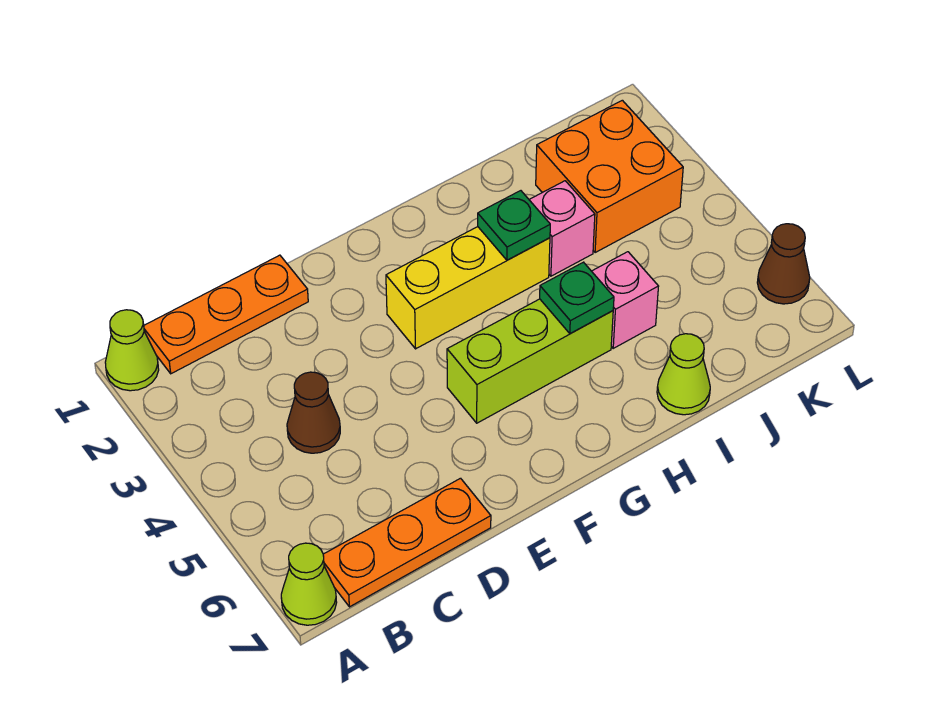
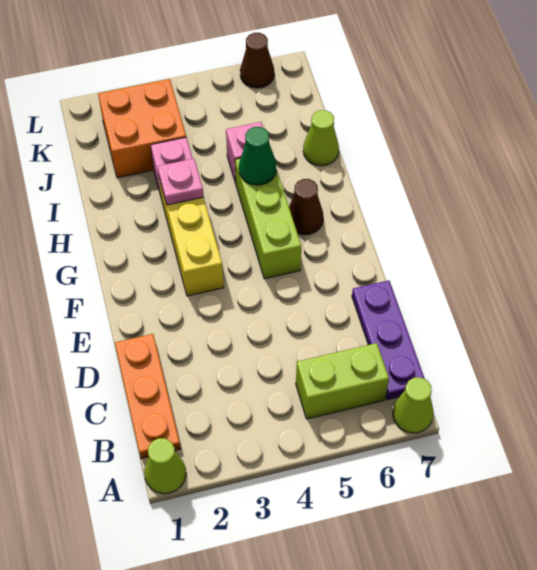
none -> lime brick B5:B6 level 1
orange plate B7:D7 level 1 -> purple plate B7:D7 level 1
brown cone C4 level 1 -> brown cone G6 level 1
green plate H3 level 2 -> pink plate H3 level 2
green plate H5 level 2 -> green cone H5 level 2

